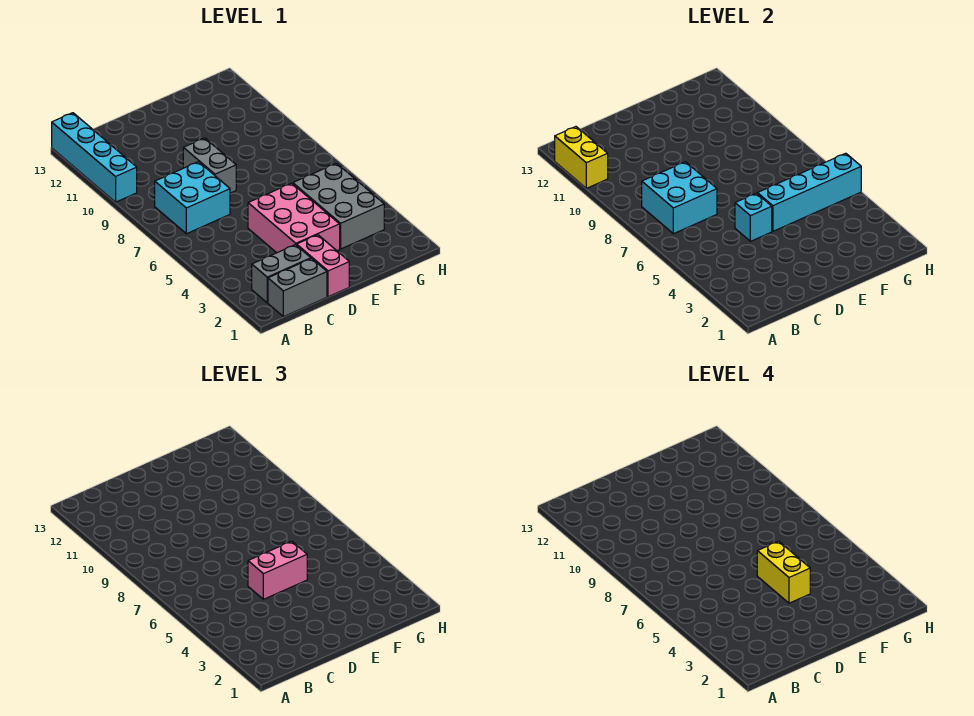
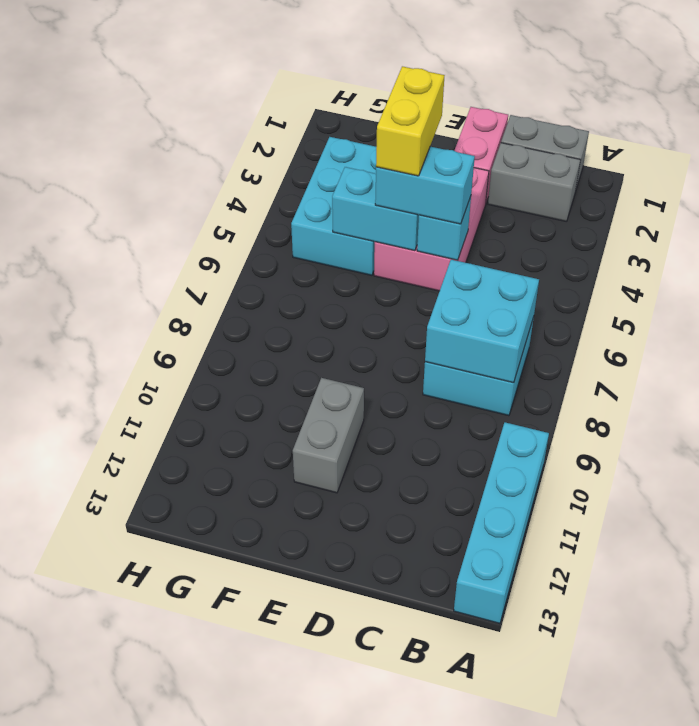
yellow brick A11:A12 level 2 -> none
pink brick D5:E5 level 3 -> cyan brick D5:E5 level 3
grey brick D8:D9 level 1 -> grey brick E10:E11 level 1
cyan brick E5:H5 level 2 -> cyan brick E5:F5 level 2
grey brick F3:G5 level 1 -> cyan brick F3:G5 level 1

